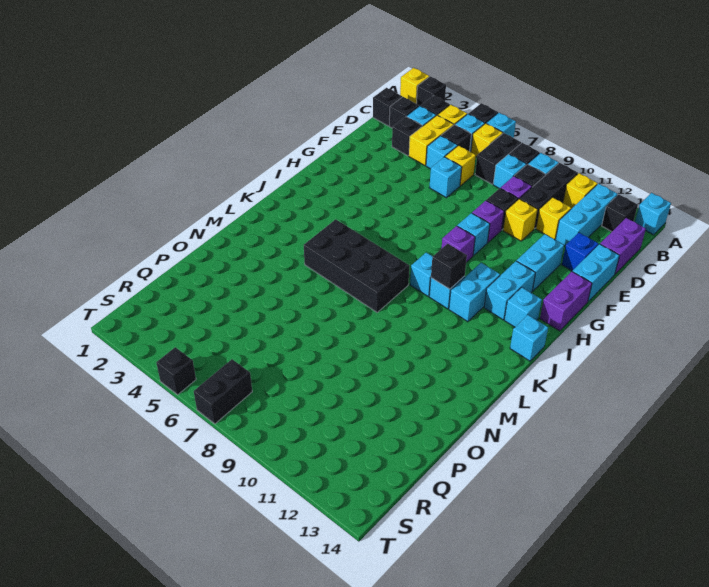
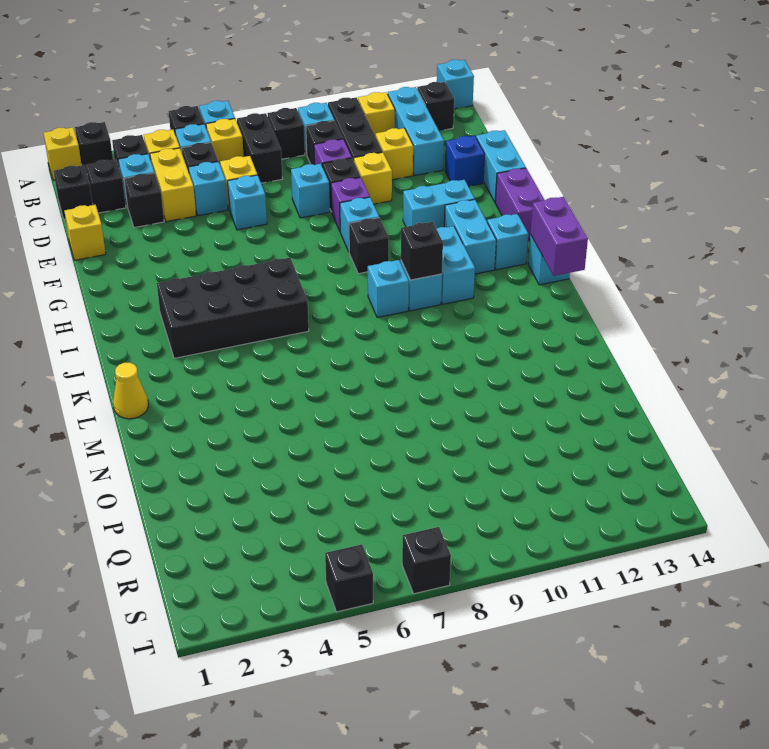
cyan brick C8 level 1 -> cyan brick E8 level 1
purple brick C14:D14 level 1 -> purple brick J14:K14 level 2
none -> yellow brick E1 level 1
cyan brick F12:G12 level 1 -> cyan brick G11:G12 level 1
purple brick H9 level 1 -> black brick H9 level 1
black brick K5:L8 level 1 -> black brick I3:J6 level 1
none -> yellow cone L1 level 1
black brick S7:T7 level 1 -> black brick T7 level 1

